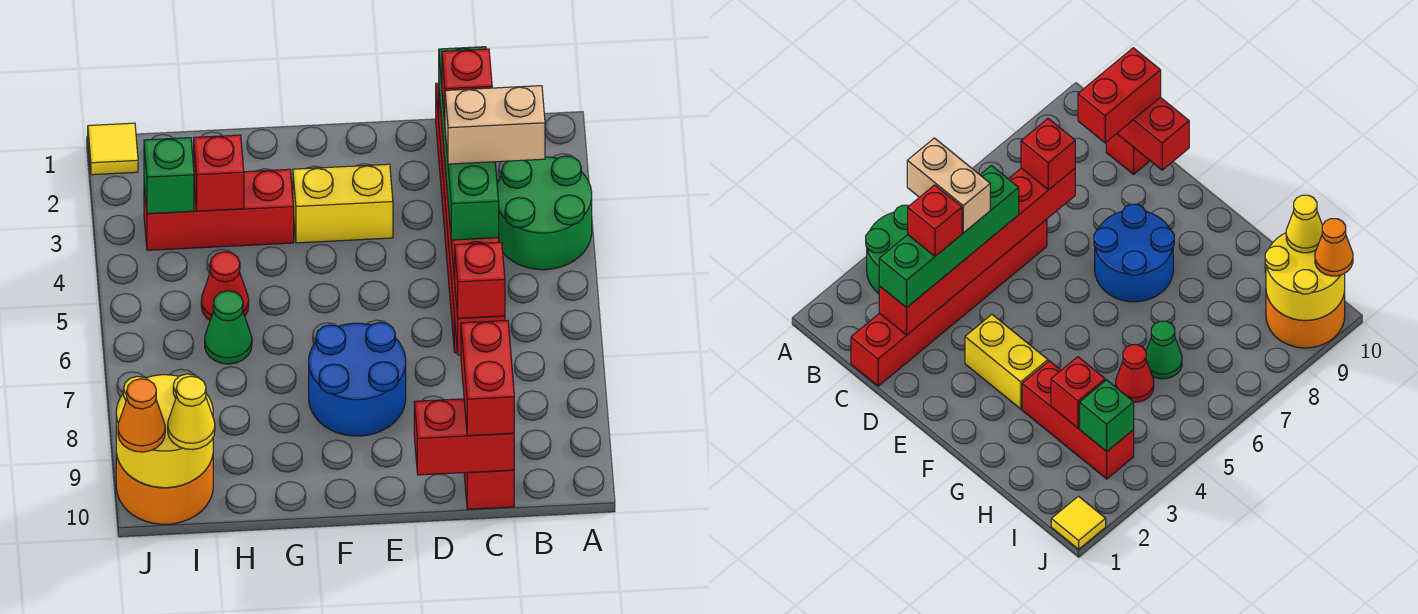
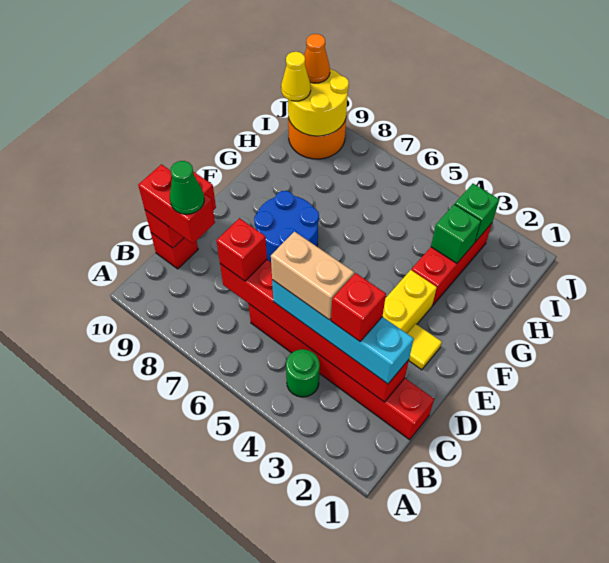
green round brick A3:B4 level 1 -> green round brick B4 level 1
tan brick B4:C4 level 4 -> tan brick C4:C5 level 4
green brick C2:C5 level 3 -> cyan brick C2:C5 level 3
red brick H3 level 2 -> green brick H3 level 2
red cone H5 level 1 -> none
green cone H6 level 1 -> green cone C9 level 4
yellow tile J1 level 1 -> yellow tile E2 level 1

